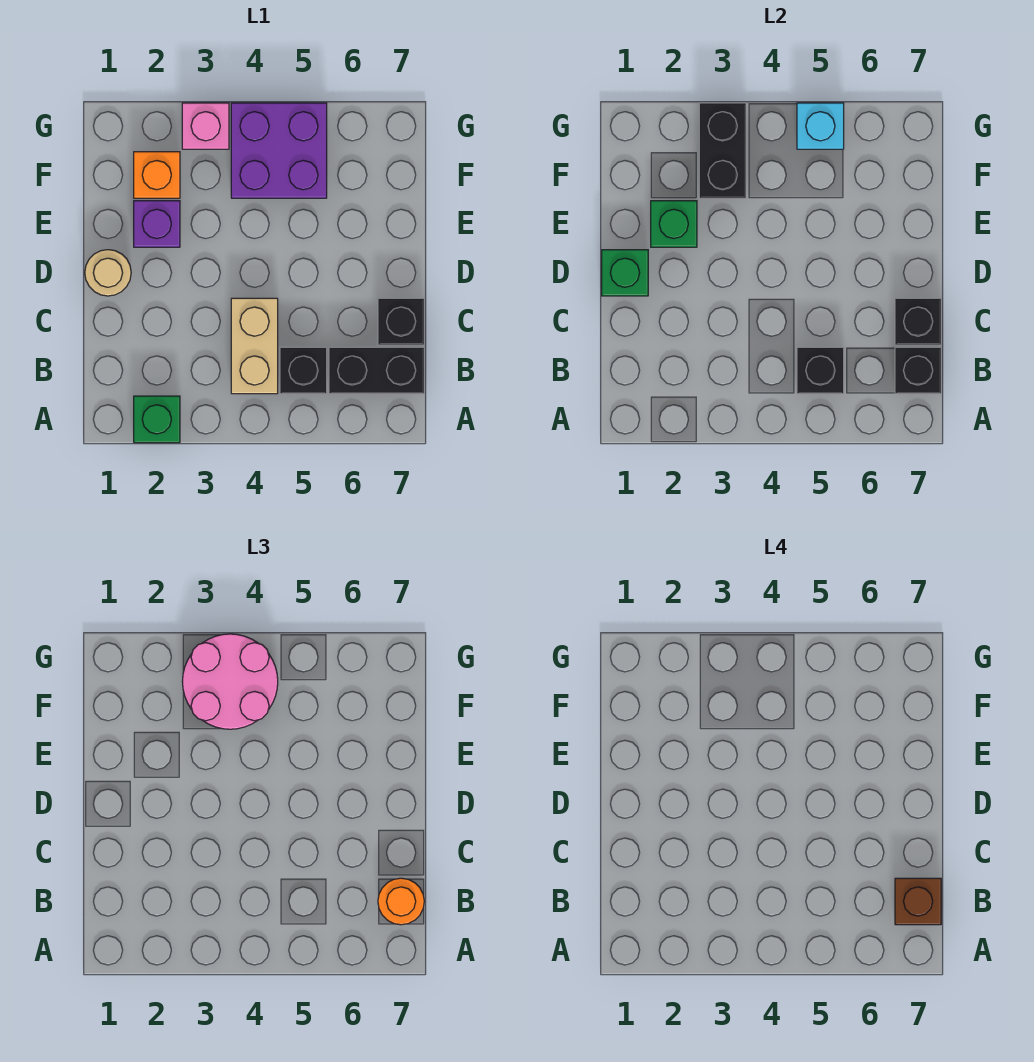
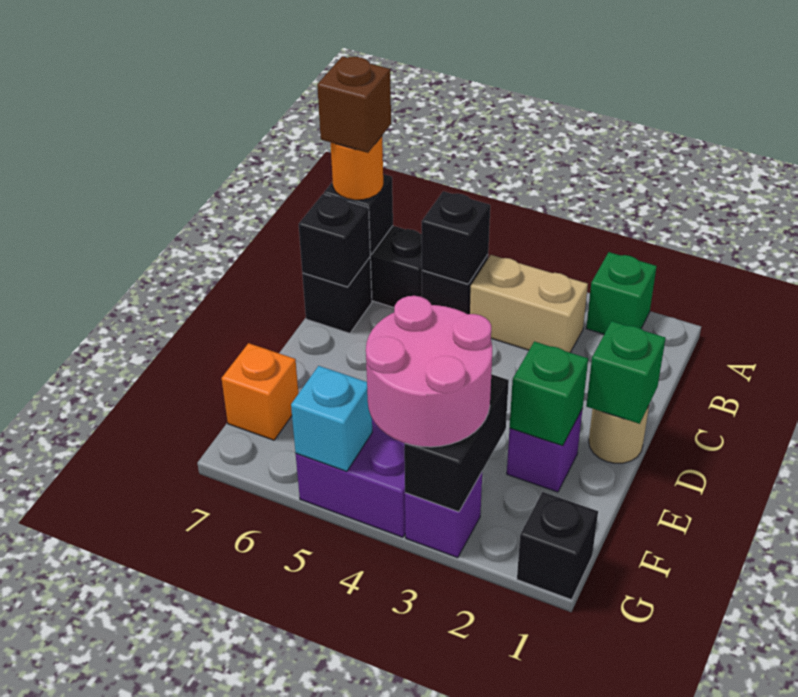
tan brick B4:C4 level 1 -> tan brick B3:B4 level 1
orange brick F2 level 1 -> orange brick F7 level 1
none -> black brick G1 level 1
pink brick G3 level 1 -> purple brick G3 level 1

